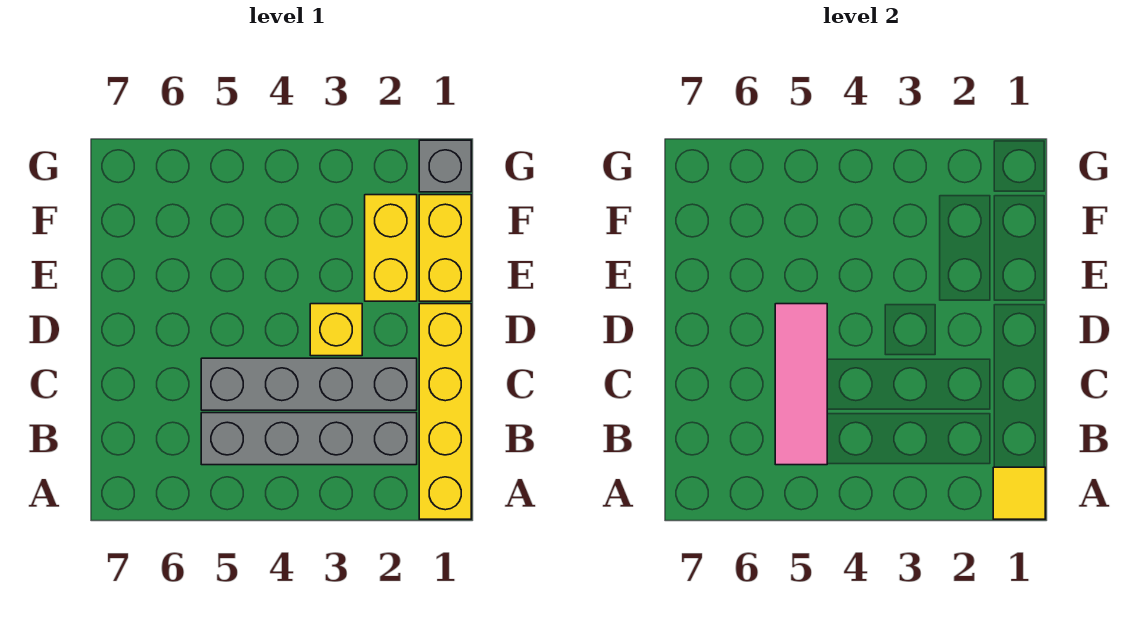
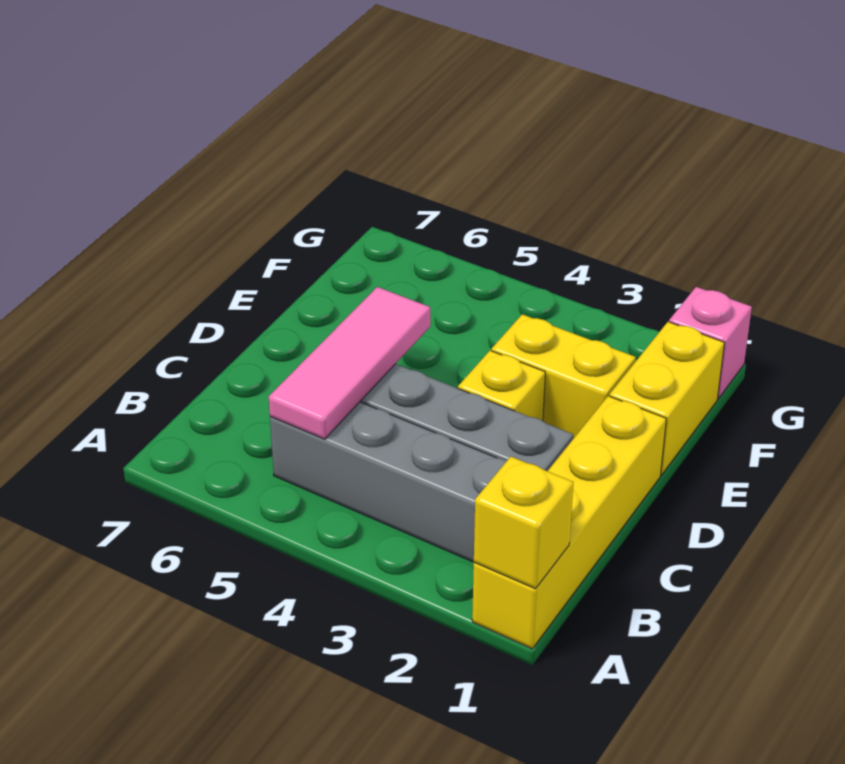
yellow tile A1 level 2 -> yellow brick A1 level 2
yellow brick E2:F2 level 1 -> yellow brick E2:E3 level 1
grey brick G1 level 1 -> pink brick G1 level 1

